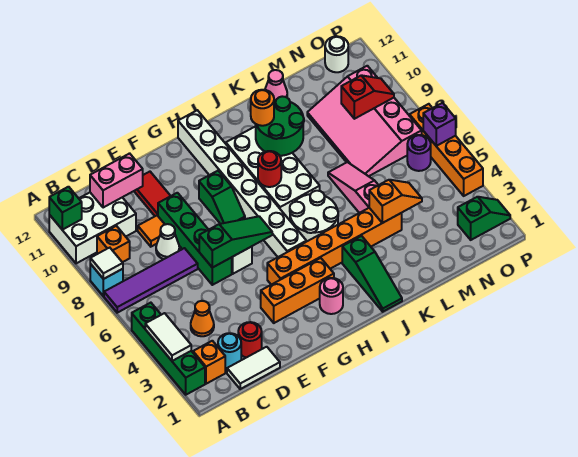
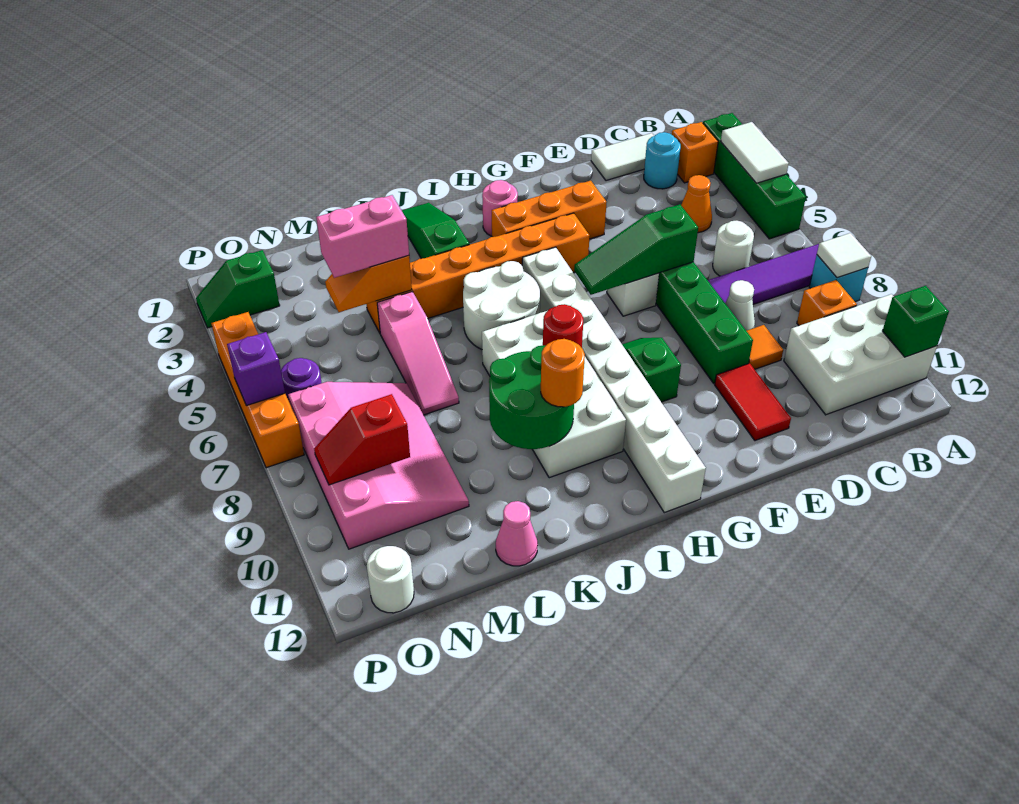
none -> white round brick C6 level 1
pink brick C11:D11 level 2 -> pink brick L4:M4 level 3
red round brick D2 level 1 -> none

